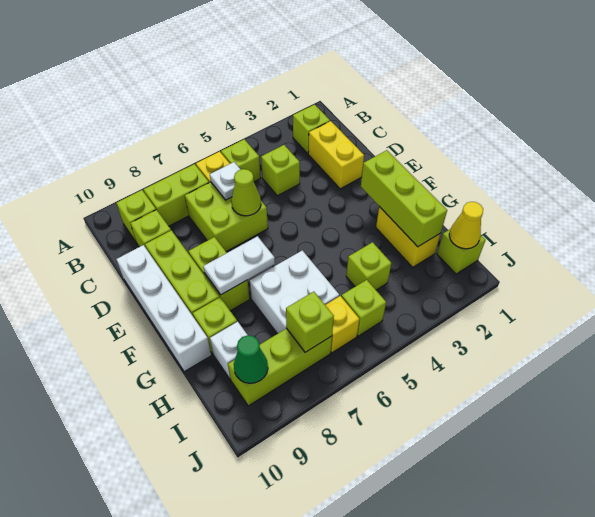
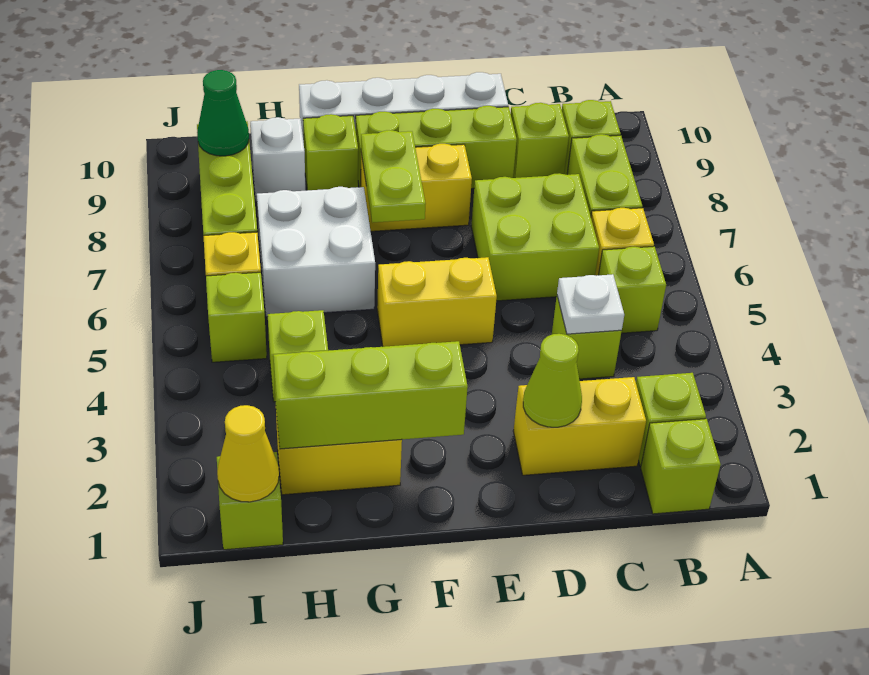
white plate C6 level 2 -> white plate C4 level 2
lime cone D6 level 2 -> lime cone D2 level 2
none -> yellow brick E5:F5 level 1
lime brick E8:F8 level 1 -> yellow brick E8:F8 level 1
white plate F7:F8 level 2 -> lime plate F7:F8 level 2
lime brick I7 level 2 -> lime brick B1 level 1

